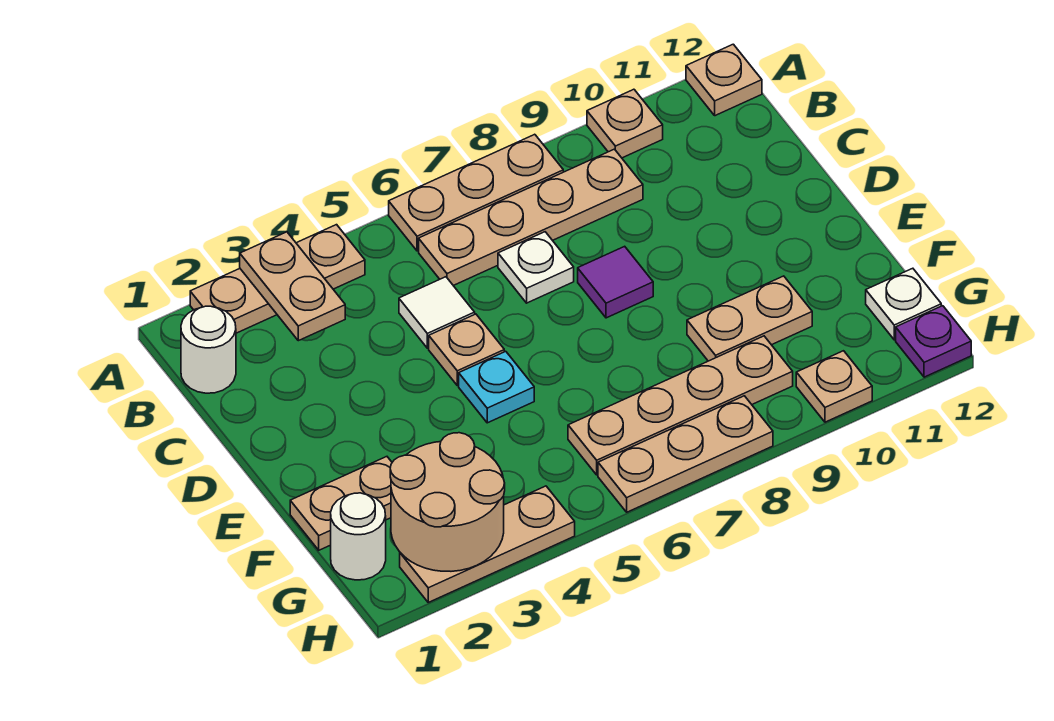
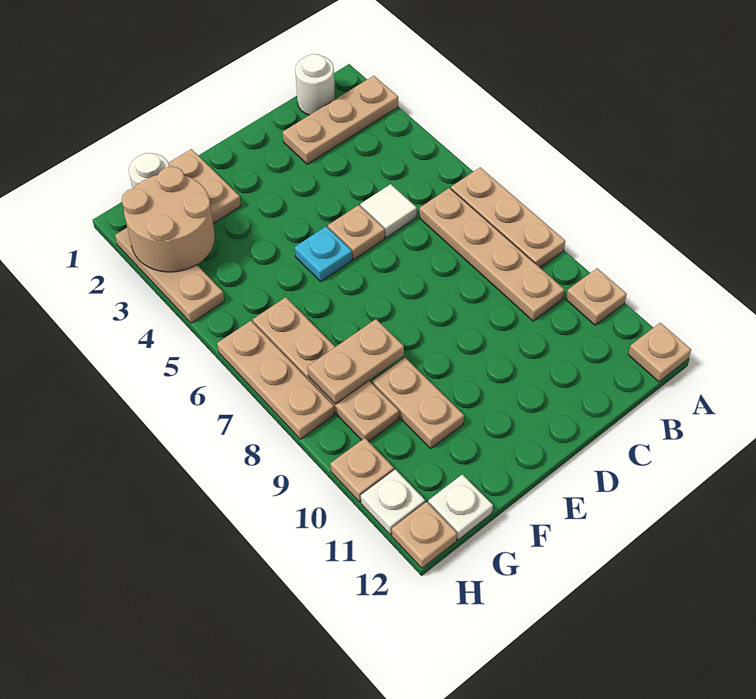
tan plate A2:A4 level 1 -> tan plate A2:C2 level 1
tan plate A3:B3 level 2 -> tan plate F8:G8 level 2
white plate C7 level 1 -> white plate H11 level 1
purple tile D8 level 1 -> none
purple plate H12 level 1 -> tan plate H12 level 1

